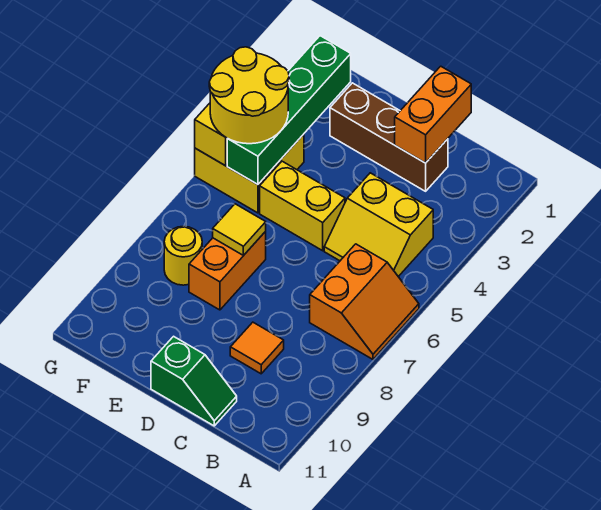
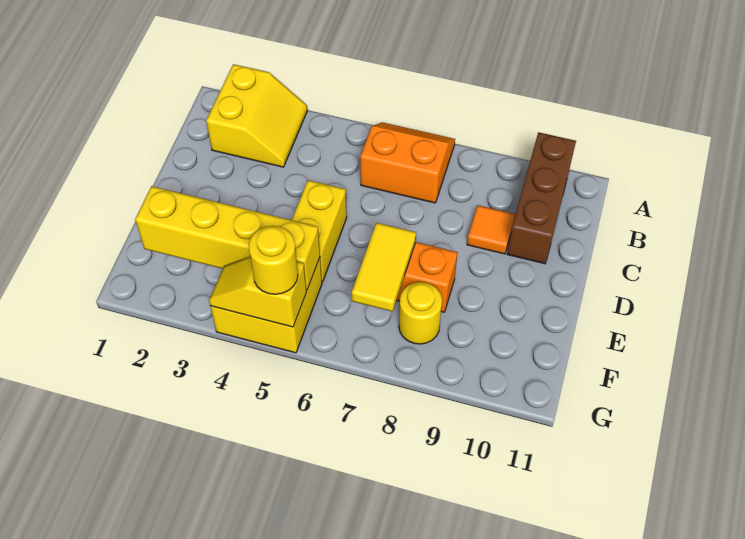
yellow slope B4:C5 level 1 top 4 -> yellow slope A2:B3 level 1 top 2
orange brick C1:C2 level 2 -> none
brown brick C2:E2 level 1 -> brown brick A10:C10 level 1
green slope C11:D11 level 1 top D -> none
yellow tile E7 level 2 -> yellow tile E7:F7 level 2
green brick F2:F5 level 2 -> yellow brick F2:F5 level 2
yellow round brick F4:G5 level 3 -> yellow round brick G5 level 3

